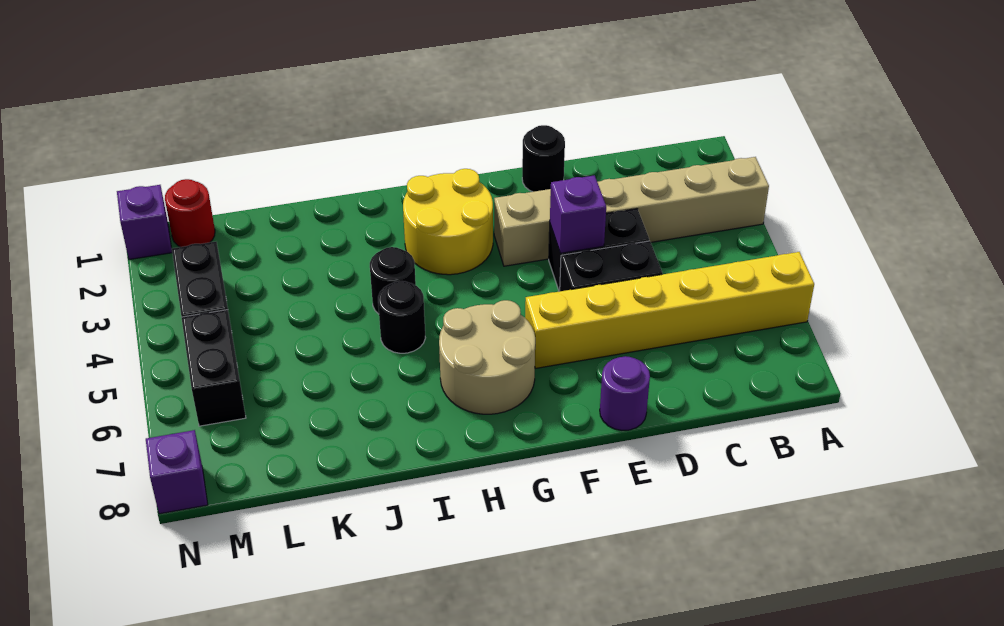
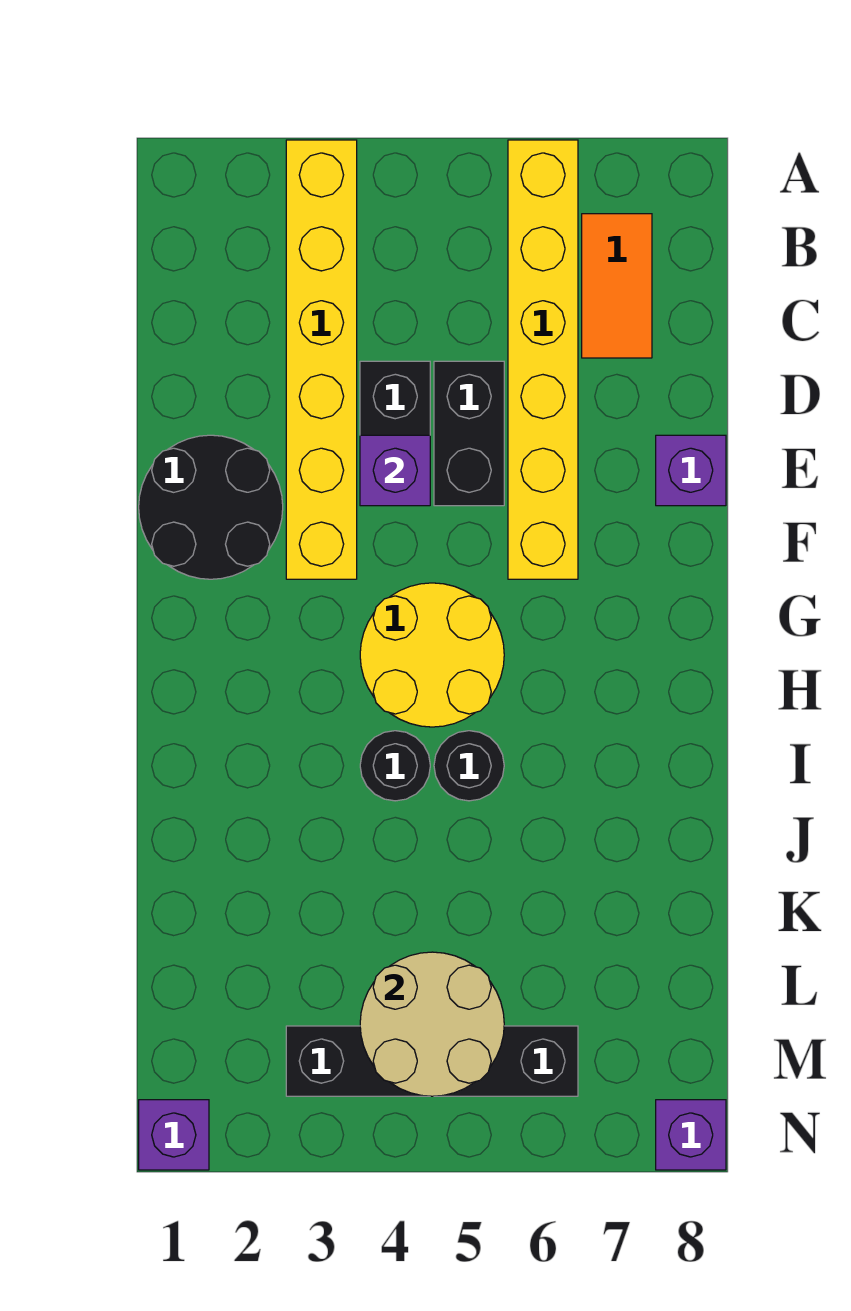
tan brick A3:F3 level 1 -> yellow brick A3:F3 level 1
none -> orange tile B7:C7 level 1
black round brick E1 level 1 -> black round brick E1:F2 level 1
purple round brick E8 level 1 -> purple brick E8 level 1
yellow round brick G2:H3 level 1 -> yellow round brick G4:H5 level 1
tan round brick G6:H7 level 1 -> tan round brick L4:M5 level 2
red round brick M1 level 1 -> none

